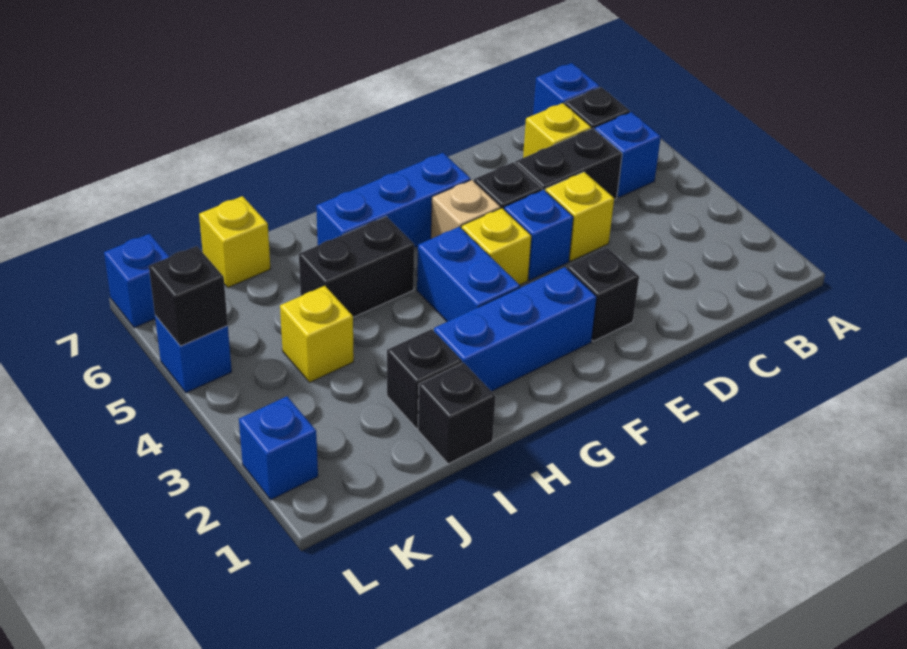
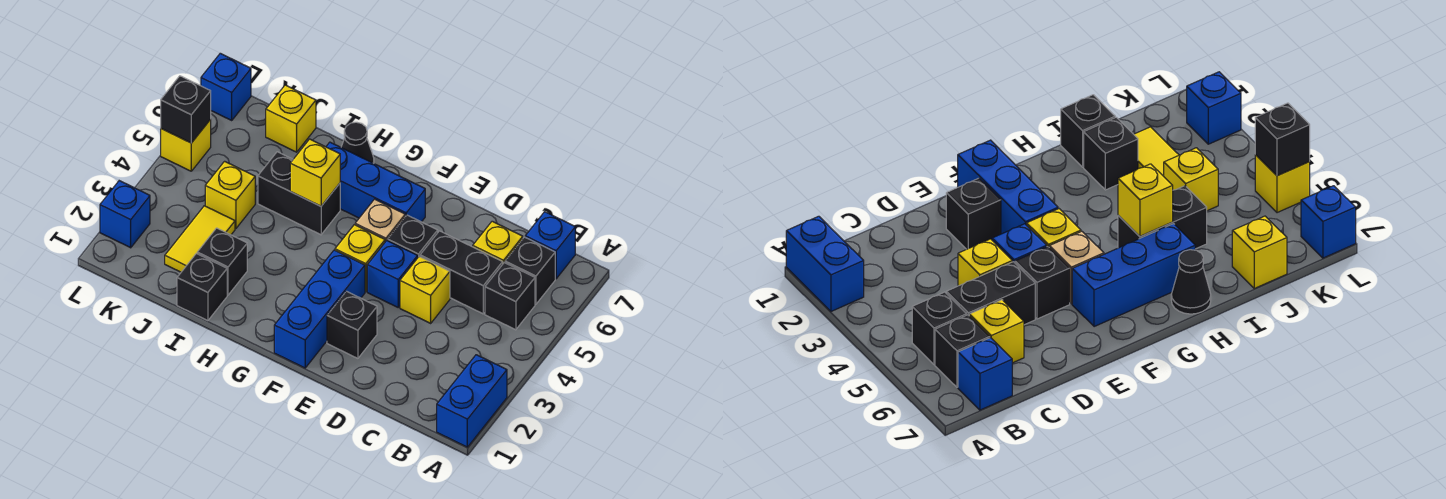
blue brick B5 level 1 -> black brick B5 level 1
blue brick F2:H2 level 1 -> blue brick F1:F3 level 1
blue brick G3:G4 level 1 -> blue brick A1:A2 level 1
none -> yellow brick H5 level 2
none -> black cone H7 level 1
none -> yellow tile J2:J3 level 1
blue brick L5 level 1 -> yellow brick L5 level 1

